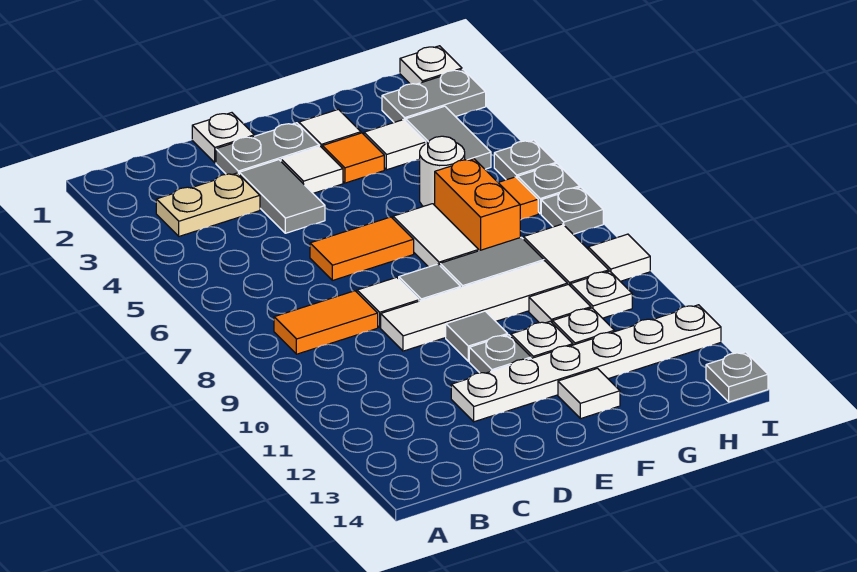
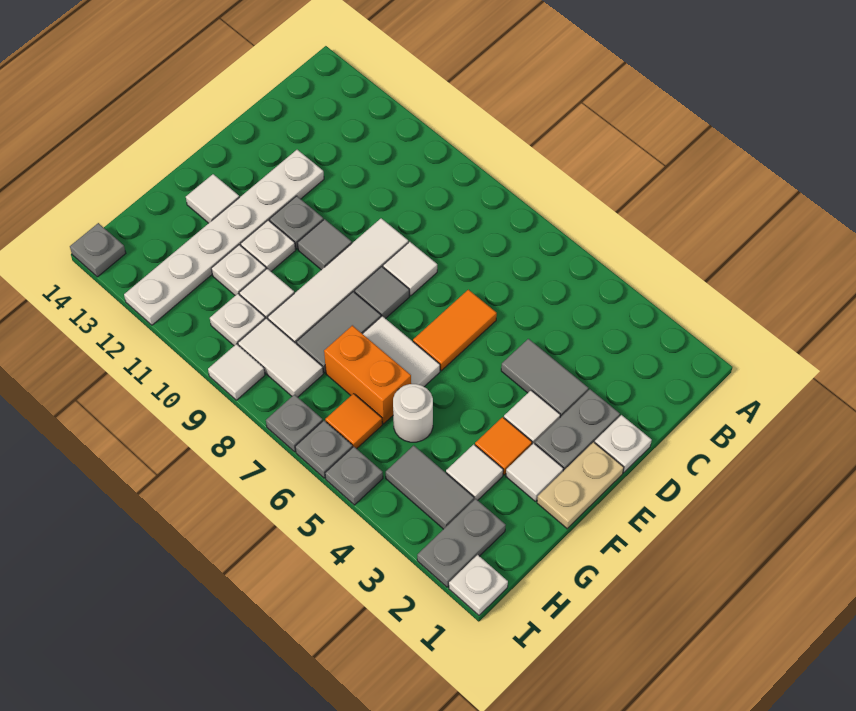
tan plate B3:C3 level 1 -> tan plate E1:F1 level 1
orange tile B8:C8 level 1 -> none

